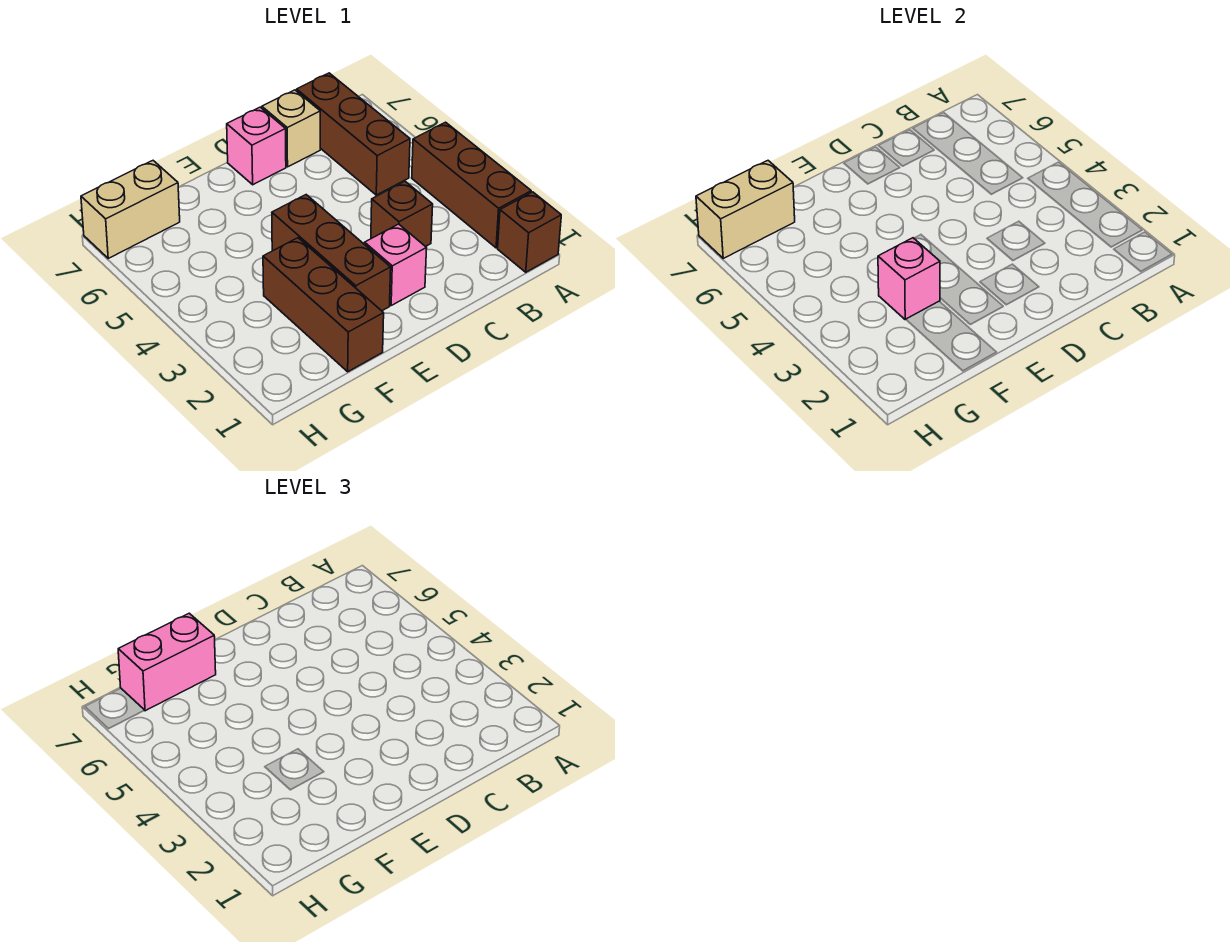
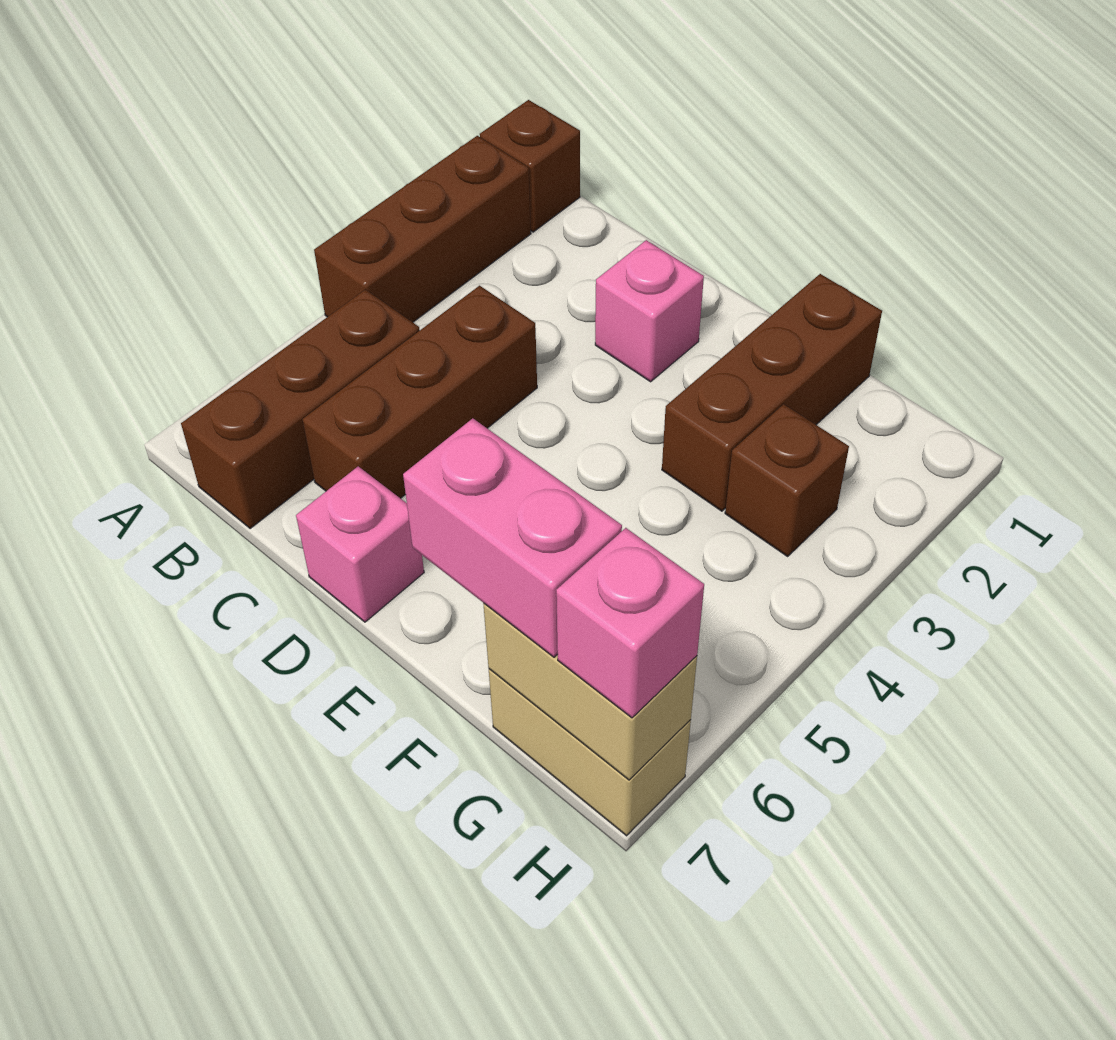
brown brick C3 level 1 -> brown brick G3 level 1
tan brick C7 level 1 -> none
brown brick E2:E4 level 1 -> brown brick C4:C6 level 1
pink brick F3 level 2 -> pink brick H7 level 3

